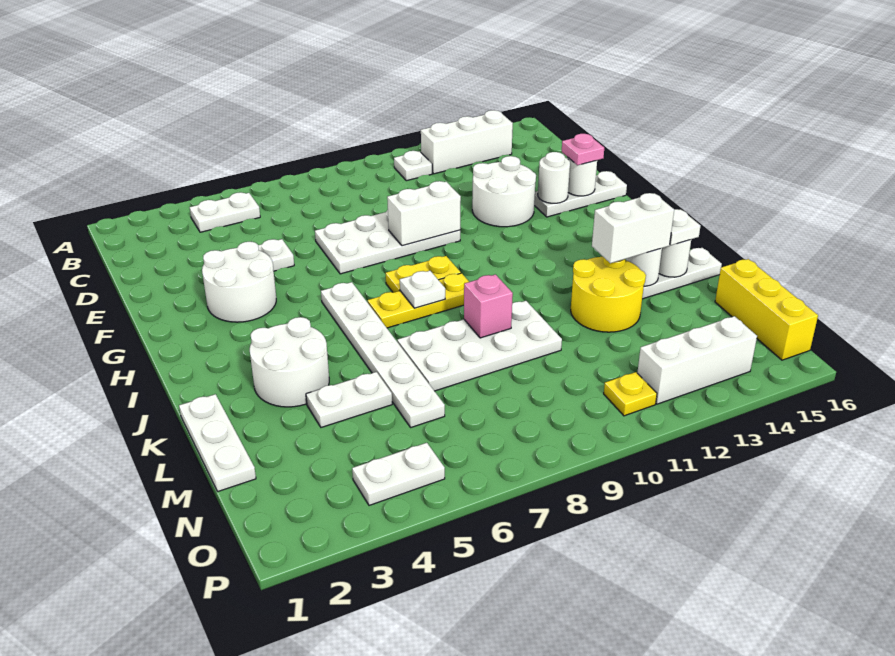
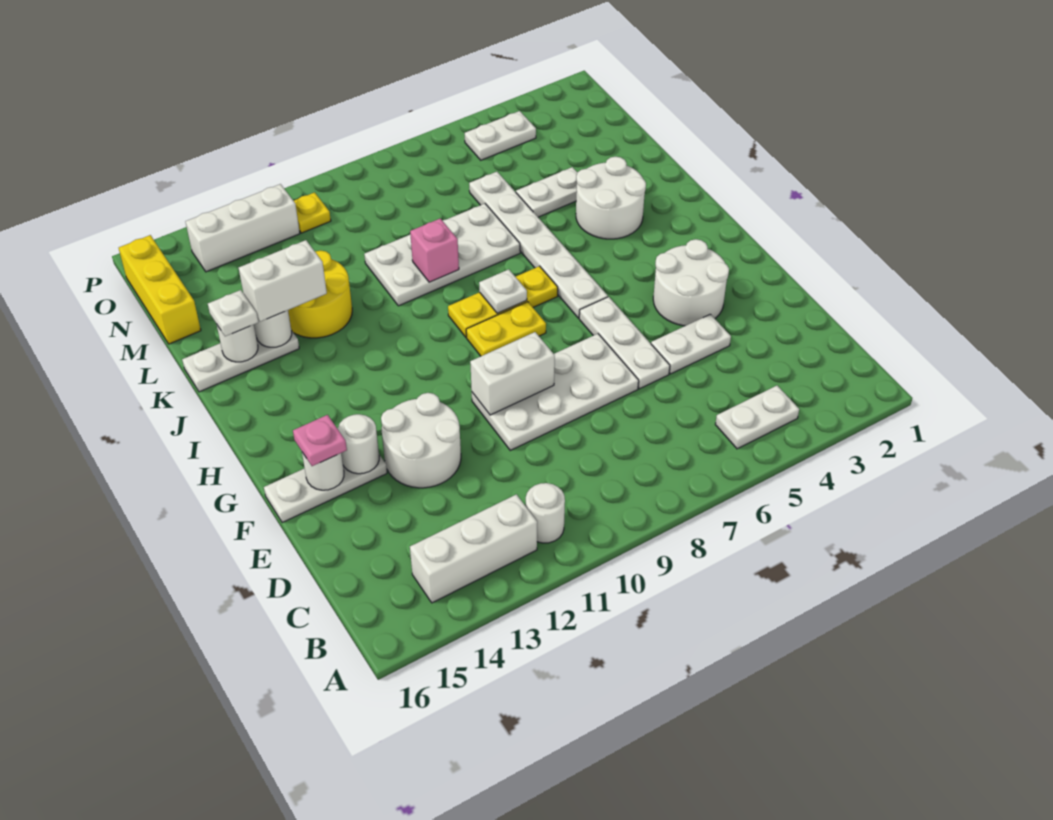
white plate B11 level 1 -> white round brick B11 level 1
white plate K1:M1 level 1 -> white plate E6:G6 level 1

